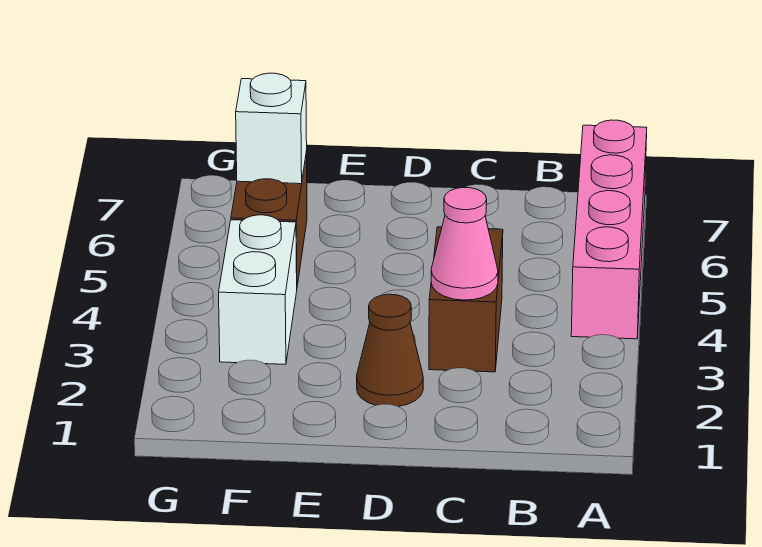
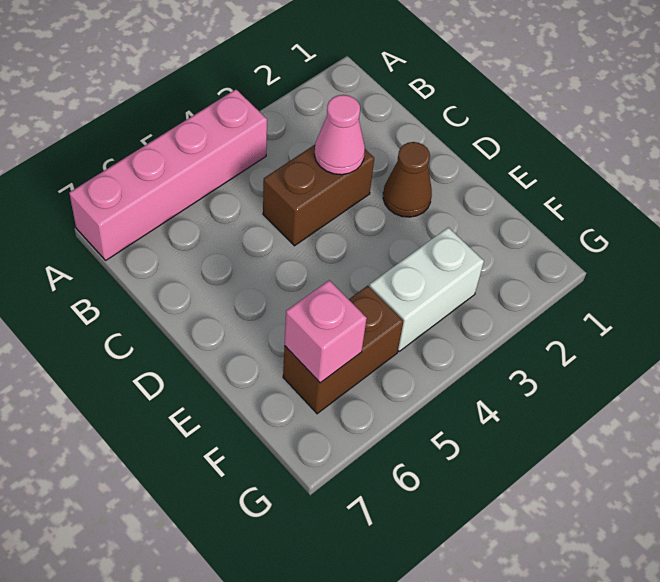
white brick F6 level 2 -> pink brick F6 level 2

